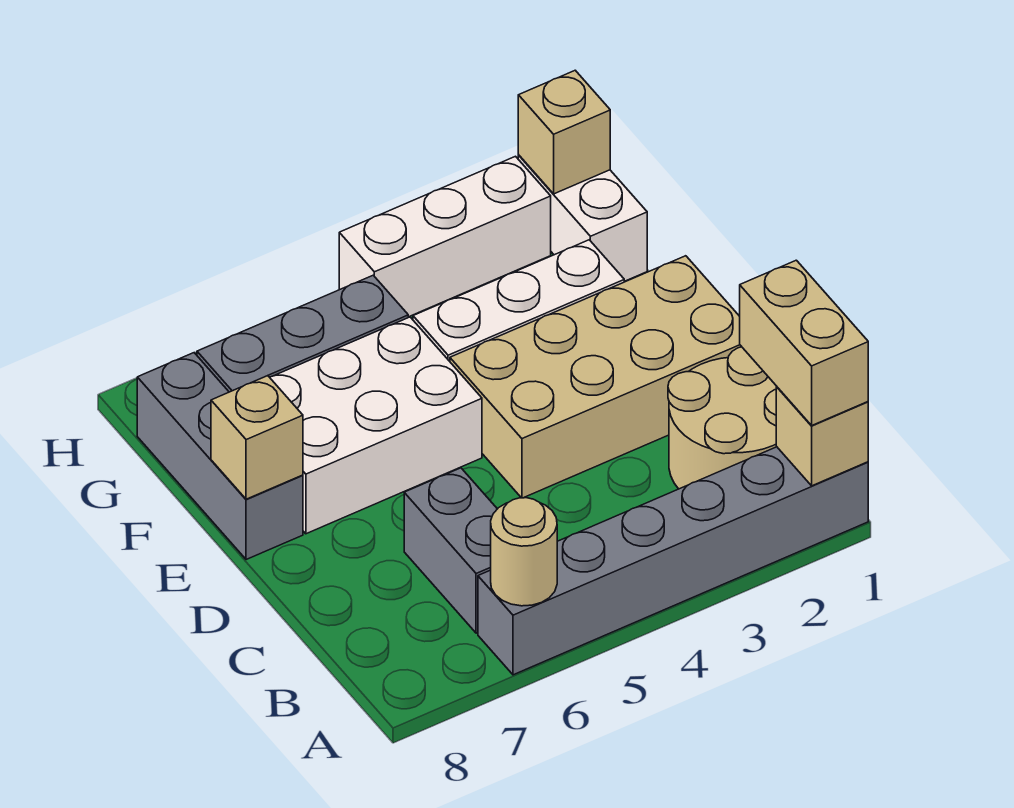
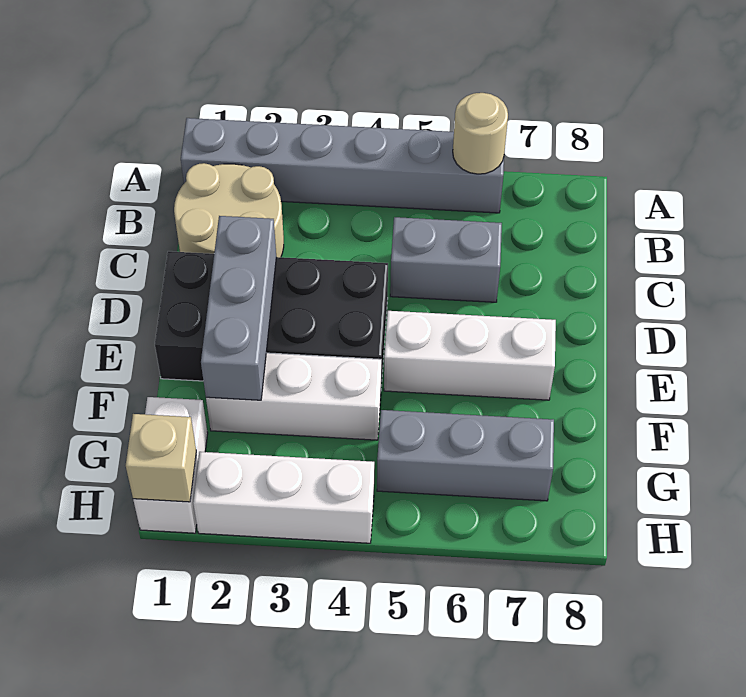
tan brick A1 level 2 -> none
tan brick A1:B1 level 3 -> none
grey brick B6:C6 level 1 -> grey brick C5:C6 level 1
tan brick D1:E4 level 1 -> black brick D1:E4 level 1
white brick E5:F7 level 1 -> white brick E5:E7 level 1
grey brick E8:G8 level 1 -> grey brick D2:F2 level 2
tan brick E8 level 2 -> none

